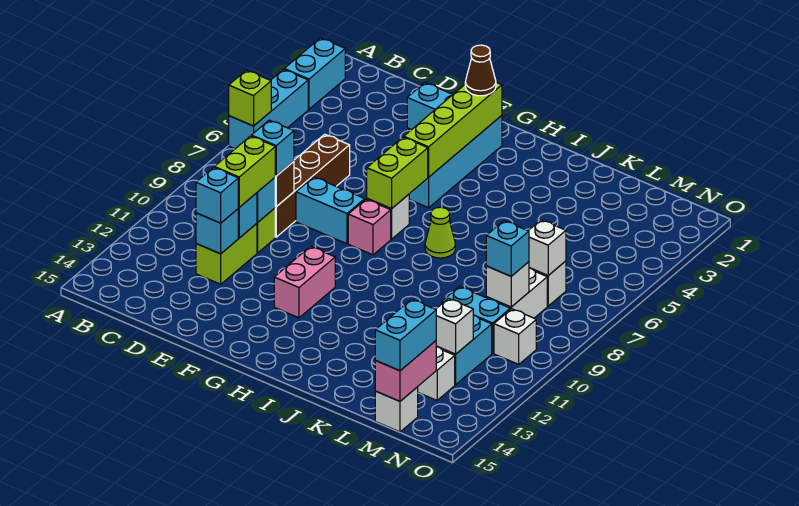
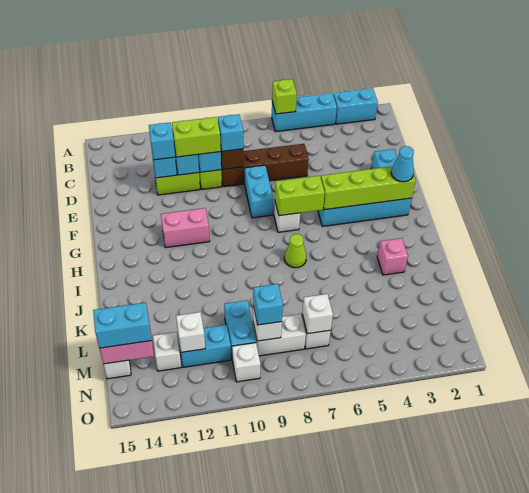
brown cone G2 level 3 -> cyan cone G2 level 3
pink brick G8 level 1 -> pink brick J3 level 1

